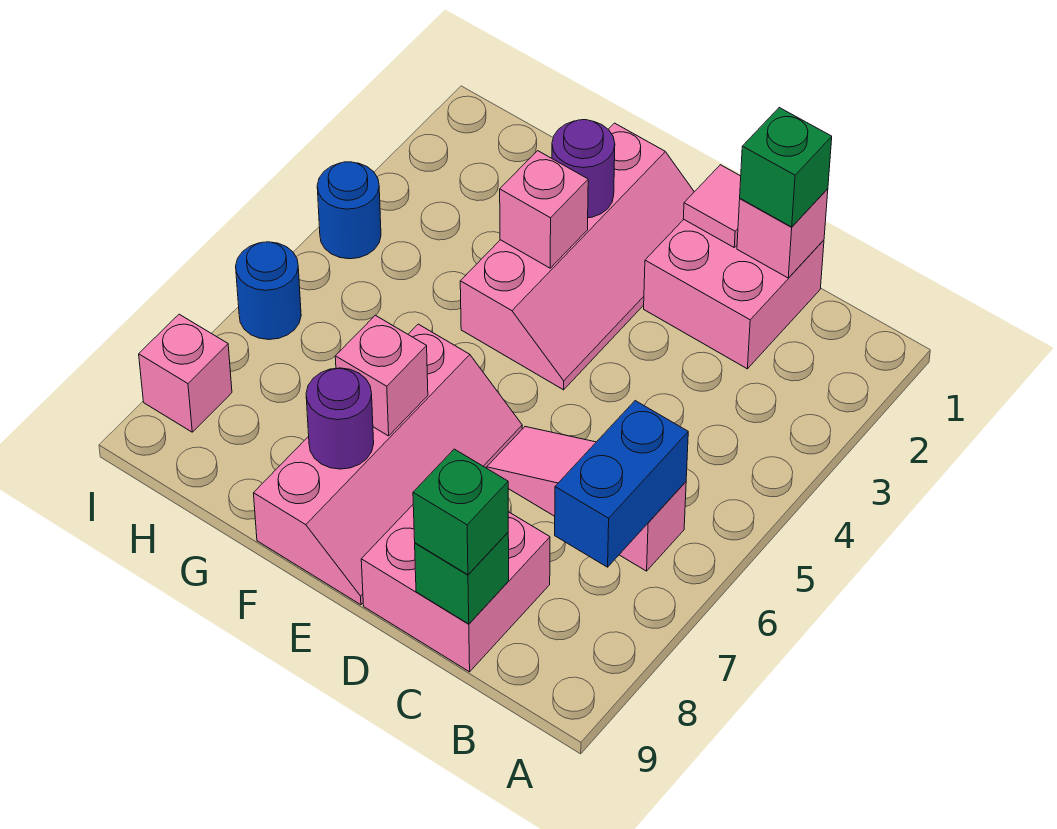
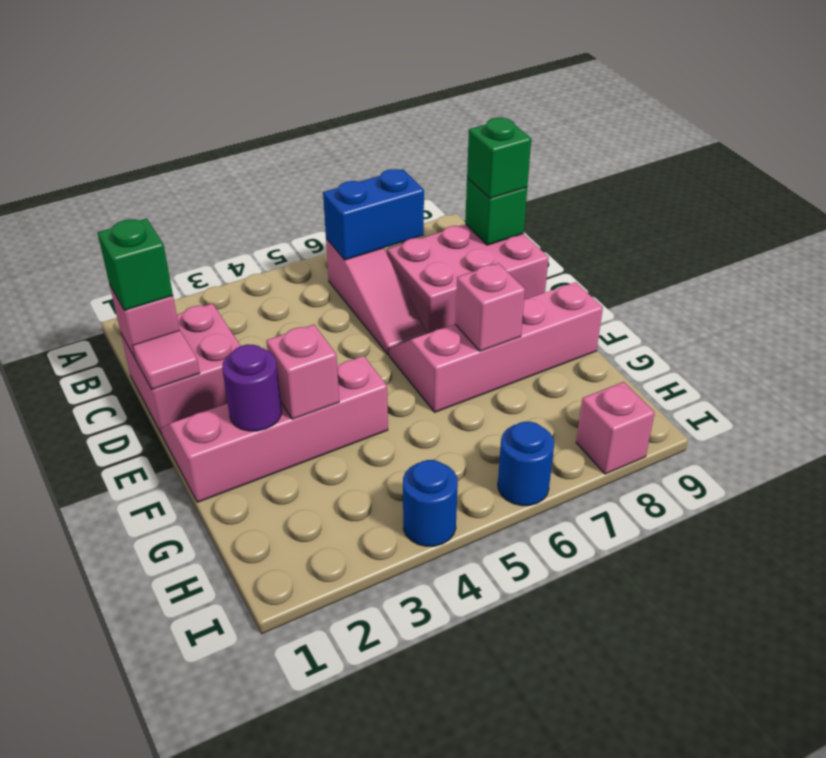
pink brick C8:D9 level 1 -> pink brick C7:D9 level 1
purple round brick F8 level 2 -> none

